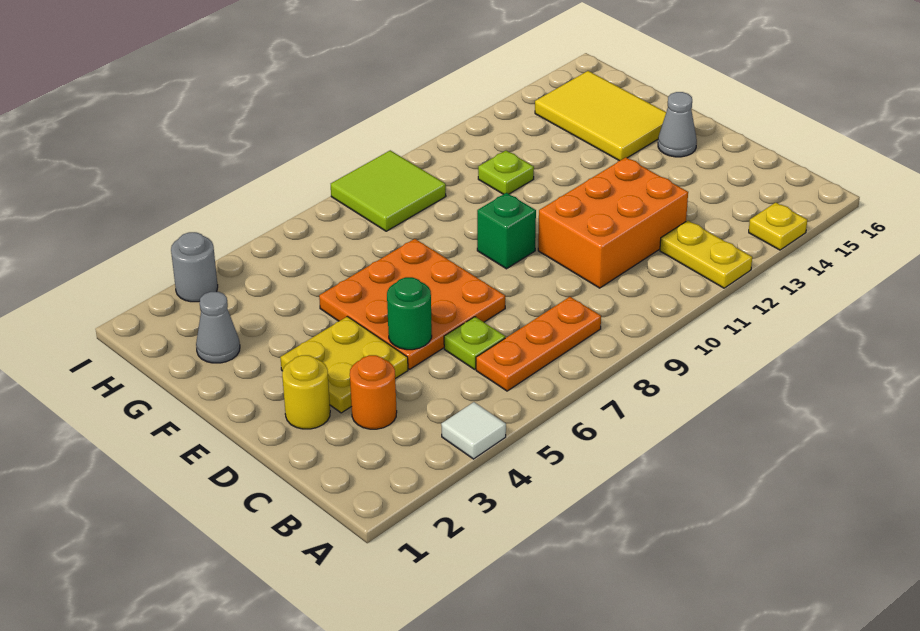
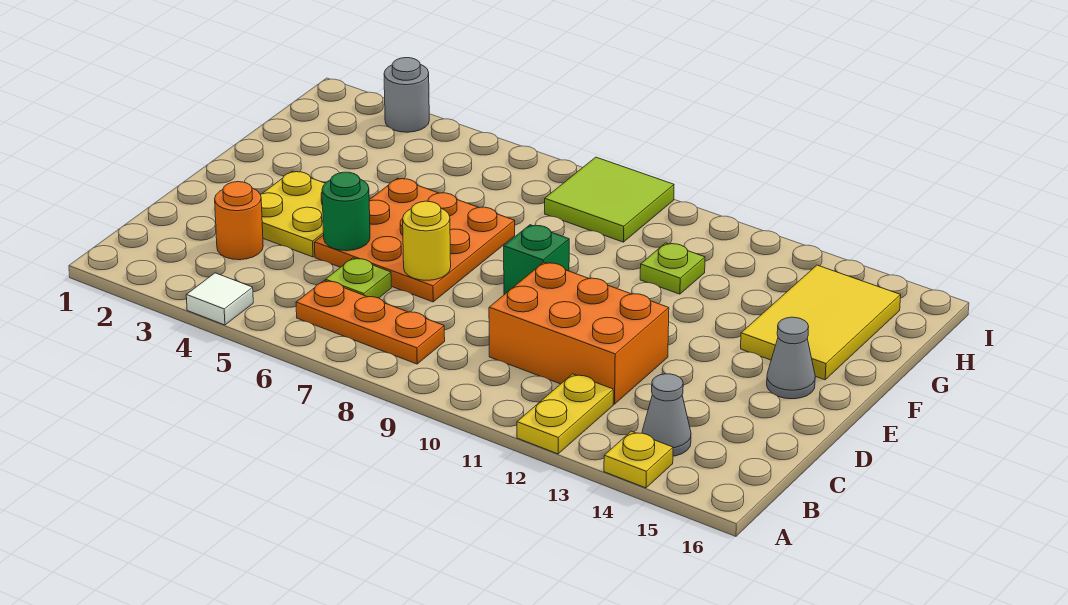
yellow round brick D2 level 1 -> yellow round brick D7 level 2
grey cone G2 level 1 -> grey cone B14 level 1

